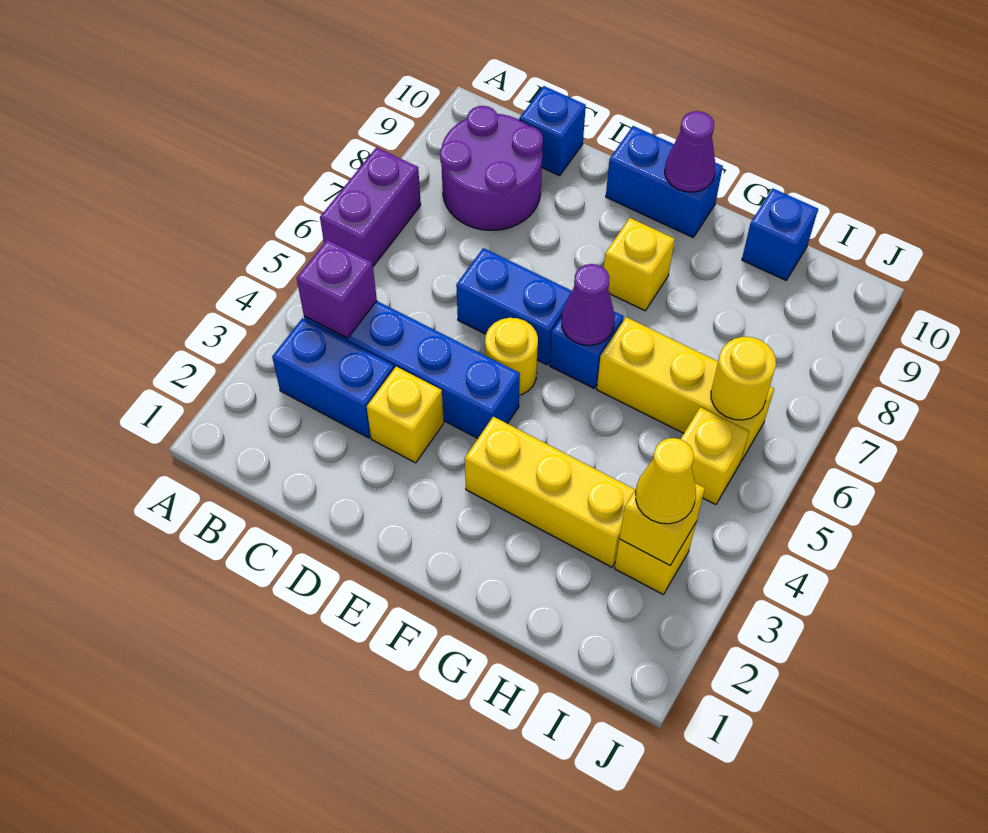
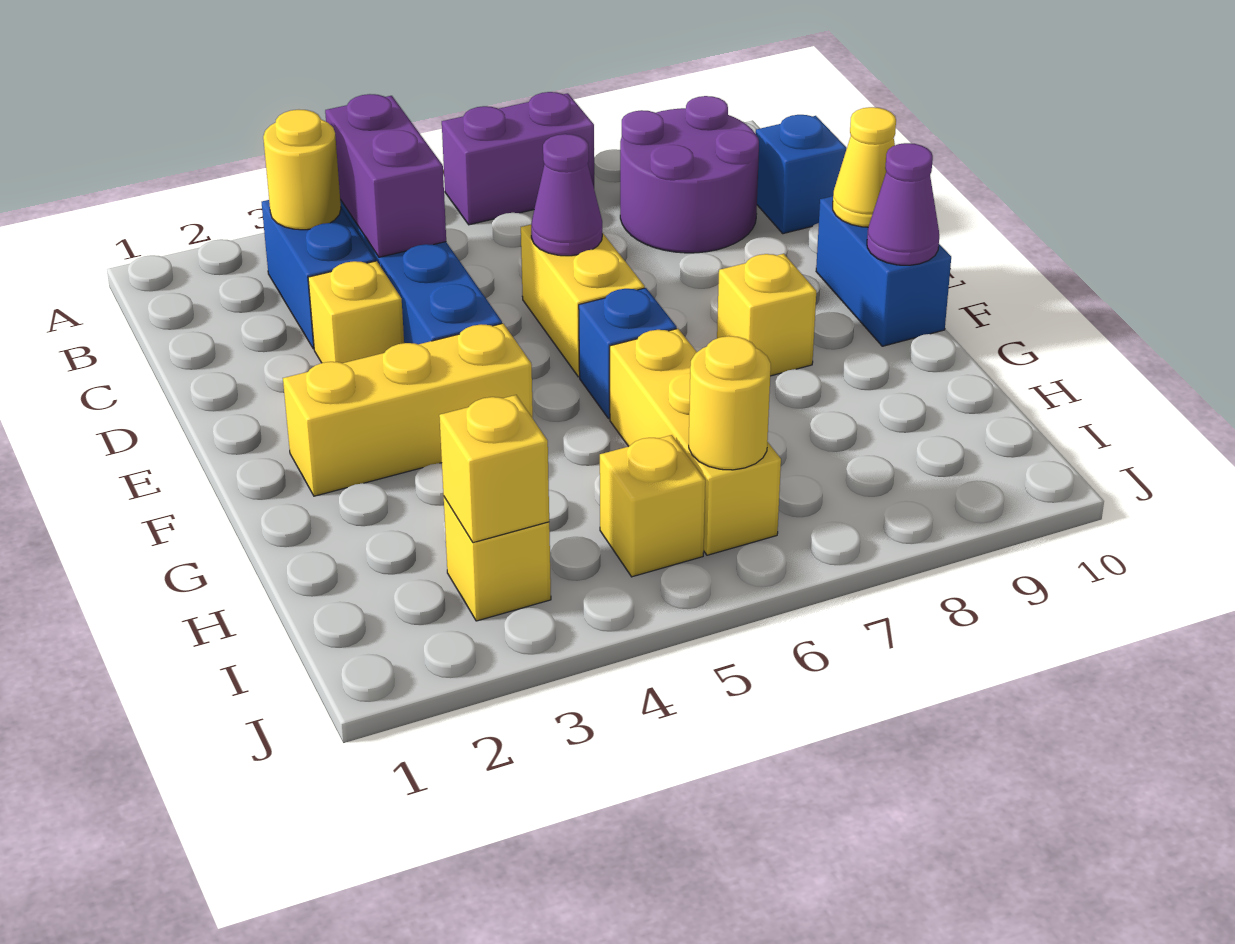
purple brick B4 level 2 -> purple brick B4:C4 level 2
blue brick D6:E6 level 1 -> yellow brick D6:E6 level 1
yellow round brick E5 level 1 -> yellow round brick B3 level 2
yellow brick F3:H3 level 1 -> yellow brick F2:F4 level 1
purple cone F6 level 2 -> purple cone D6 level 2
blue brick H10 level 1 -> none
yellow cone I3 level 3 -> yellow cone E10 level 2

